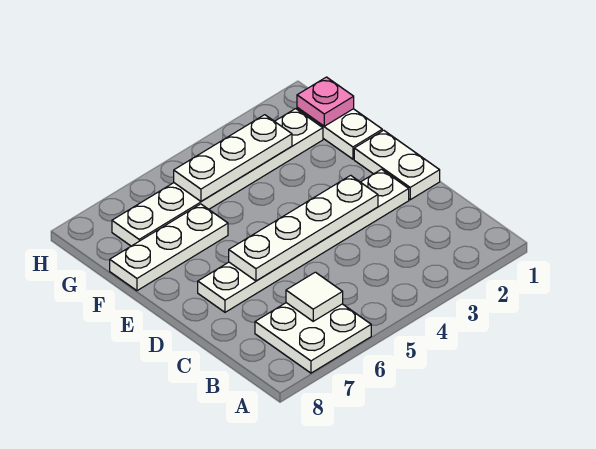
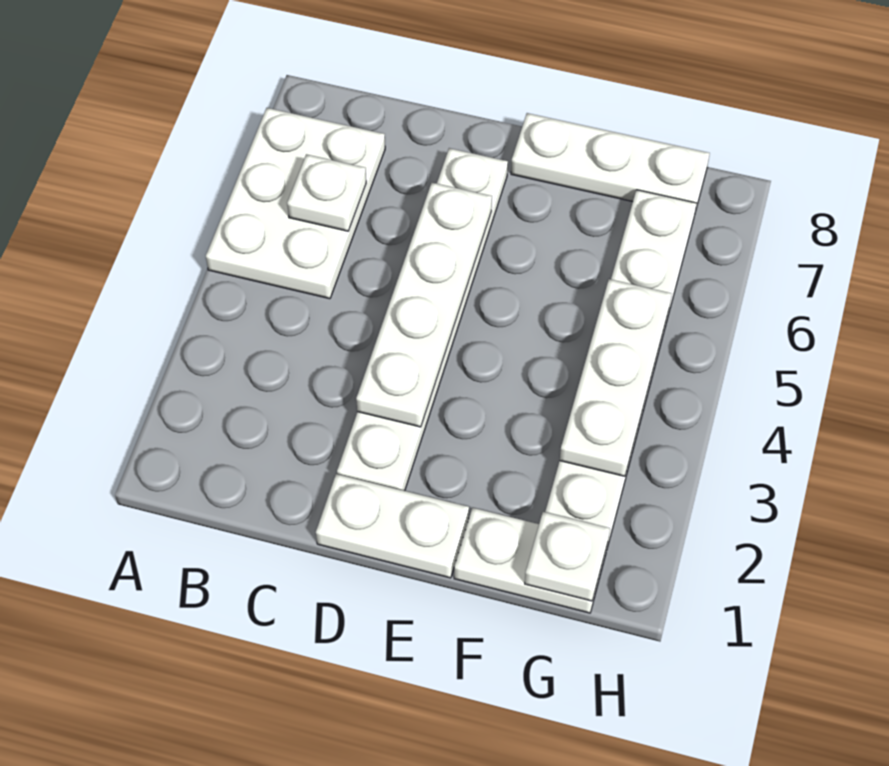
white plate A6:B7 level 1 -> white plate A5:B7 level 1
white tile B6 level 2 -> white plate B6 level 2
white plate F6:F8 level 1 -> white plate E8:G8 level 1
pink plate G1 level 2 -> white plate G1 level 2

